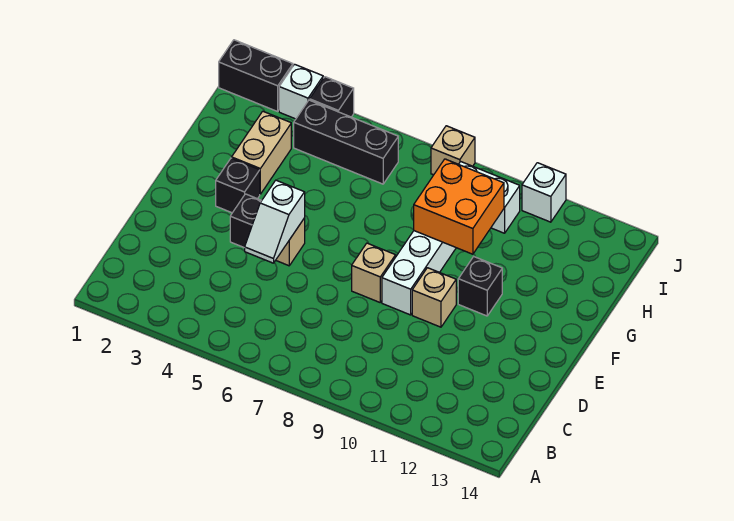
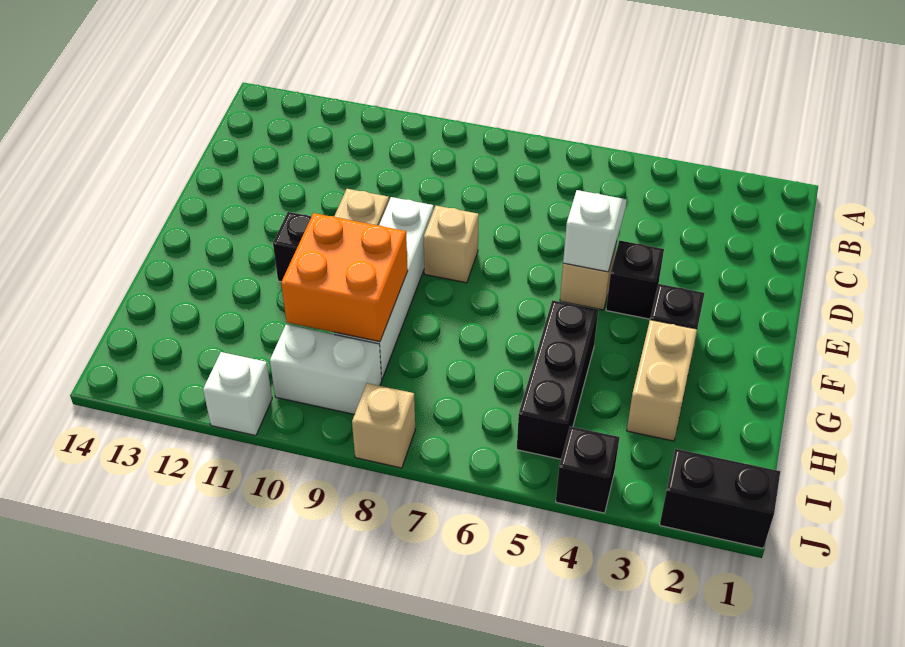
black brick I4:I6 level 1 -> black brick G5:I5 level 1
white brick J3 level 1 -> none

